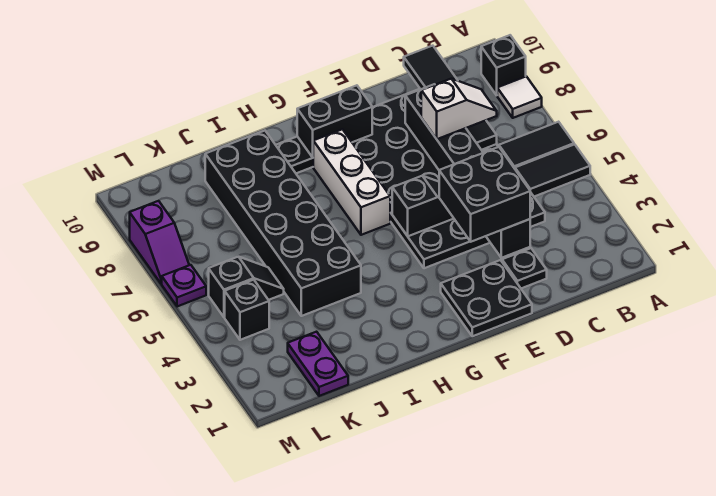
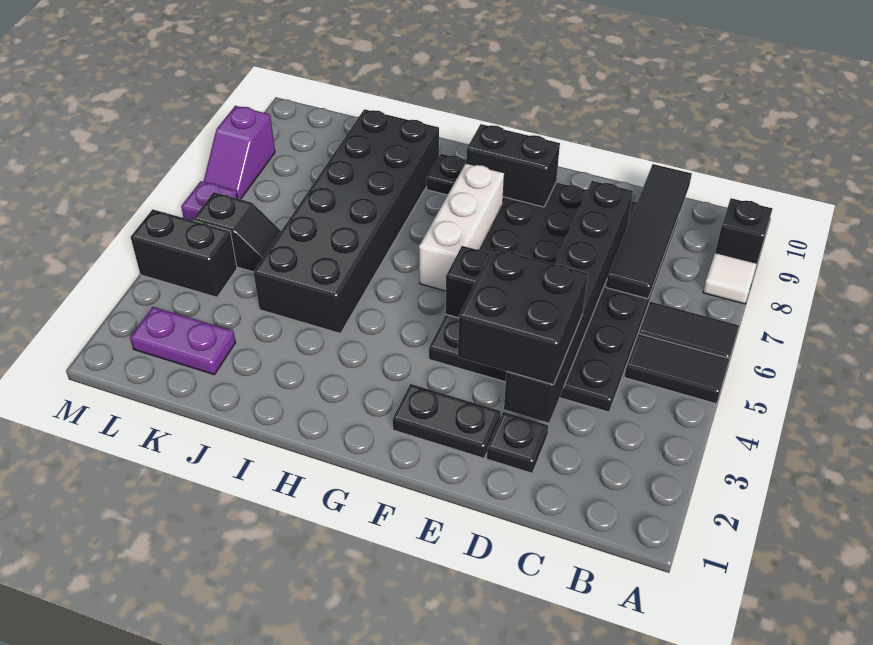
white slope C7:D7 level 3 top D -> none
black plate E1:F2 level 1 -> black plate E2:F2 level 1
purple plate K1:K2 level 1 -> purple plate K2:L2 level 1
black brick L4 level 1 -> black brick L4:M4 level 1

